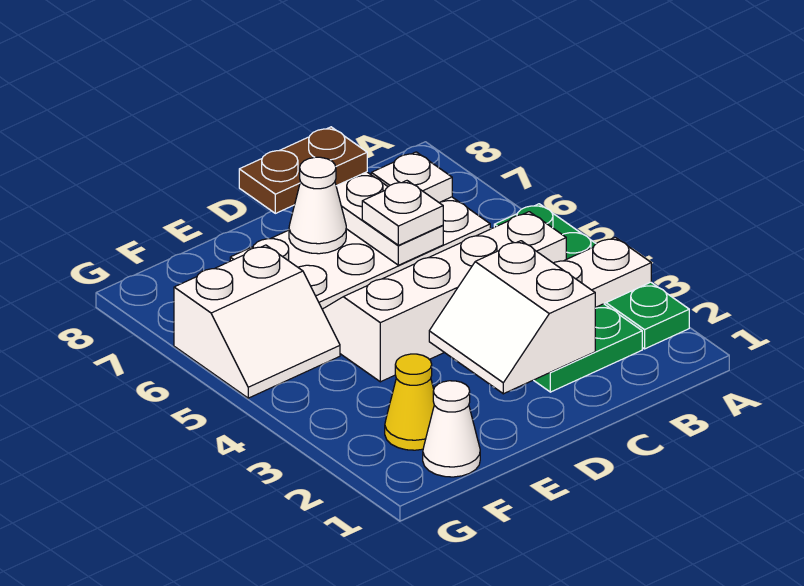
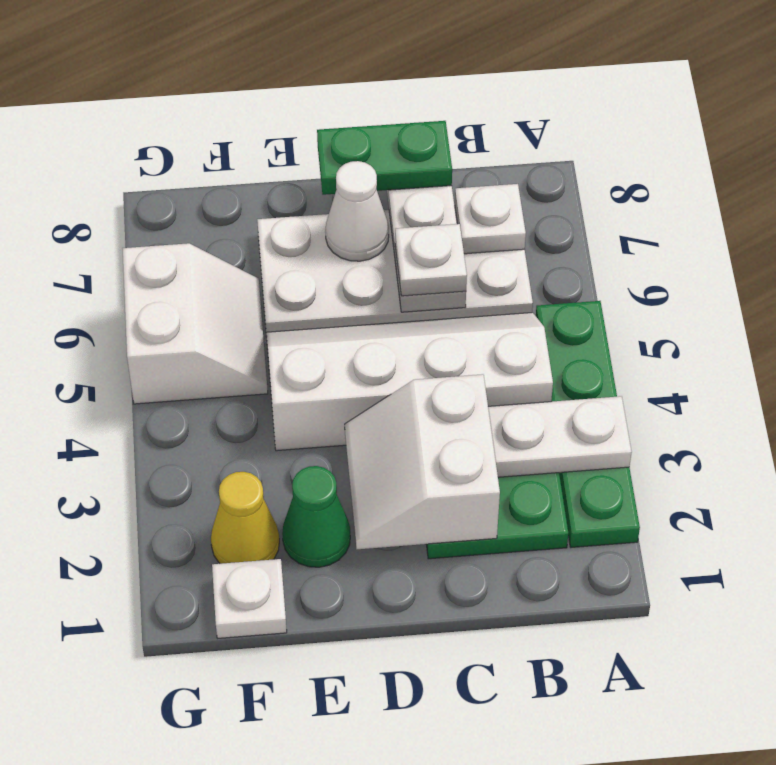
brown plate C8:D8 level 3 -> green plate C8:D8 level 3
none -> green cone E2 level 1
white cone F1 level 1 -> white plate F1 level 1
white slope F5:G6 level 1 top 6 -> white slope F5:G6 level 1 top G

